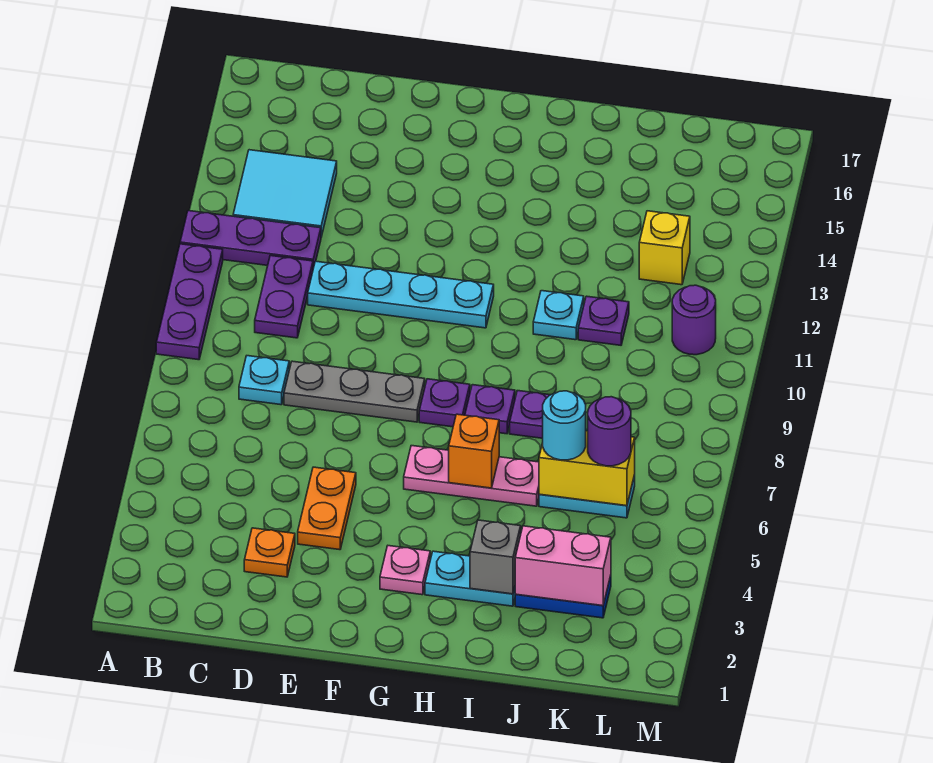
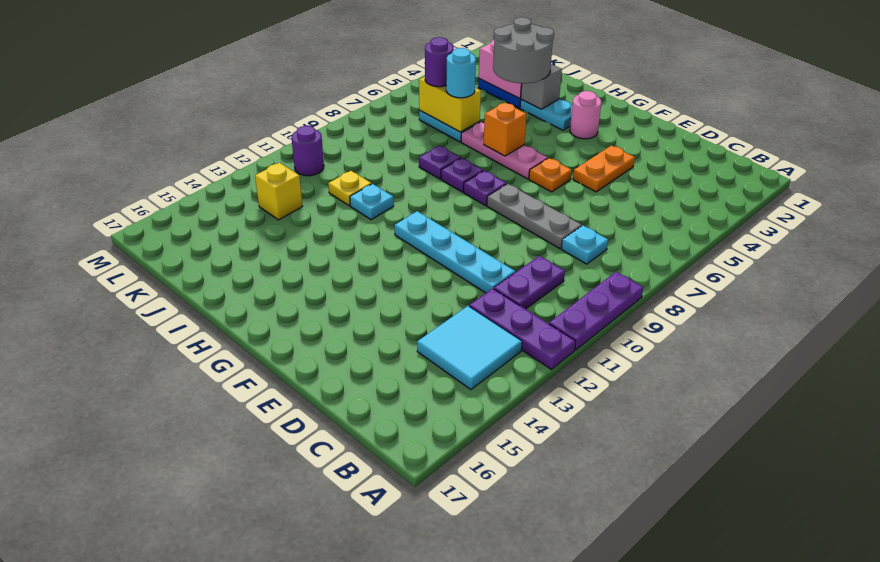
orange plate D3 level 1 -> orange plate F6 level 1
pink plate G3 level 1 -> pink round brick G3 level 1
none -> grey round brick I3:J4 level 3
purple plate J11 level 1 -> yellow plate J11 level 1

